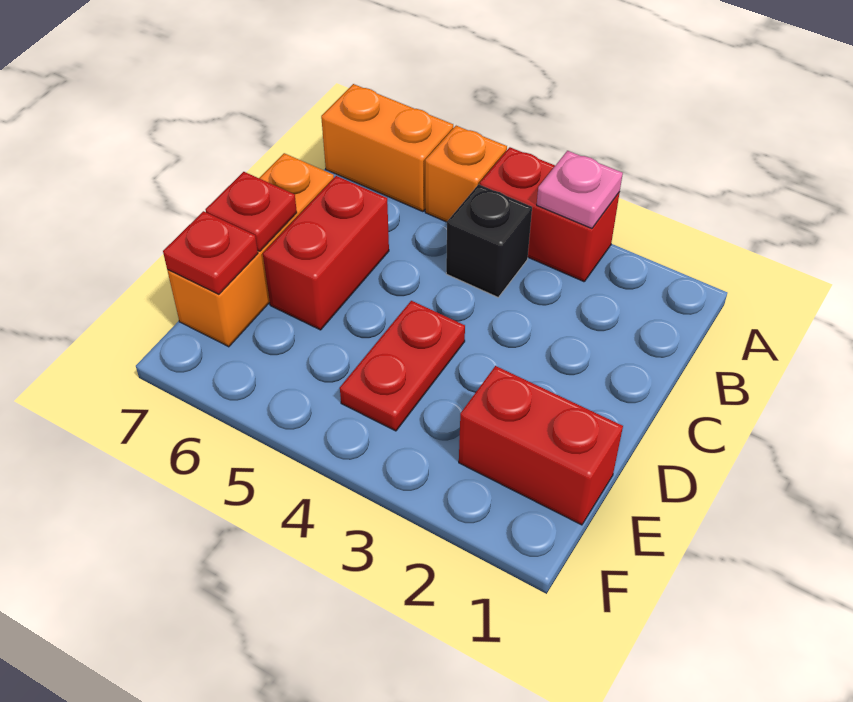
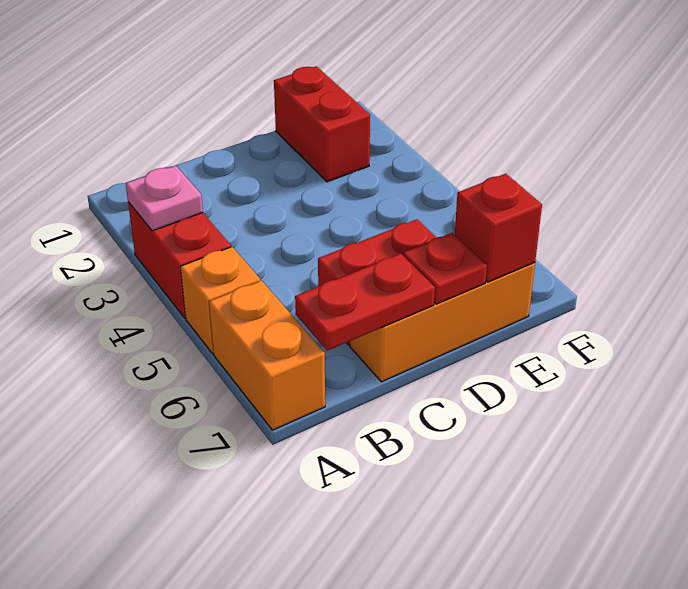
black brick B4 level 1 -> none
red plate D4:E4 level 1 -> red plate B7:C7 level 2
red plate E7 level 2 -> red brick E7 level 2

